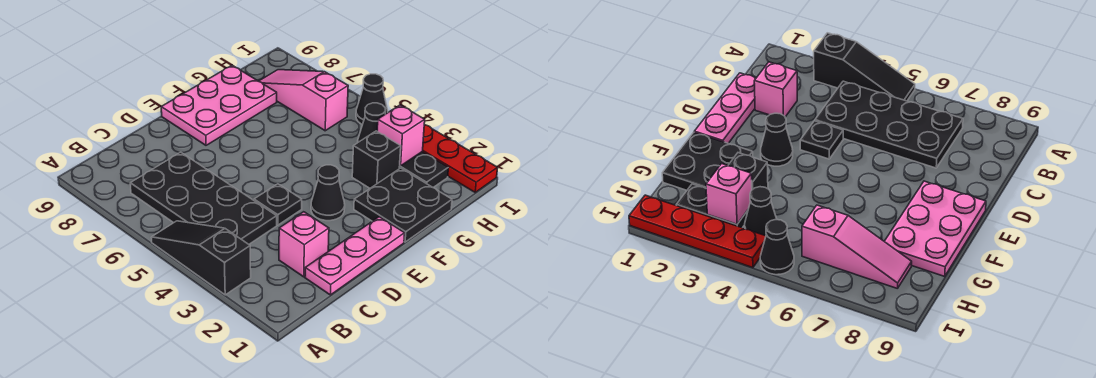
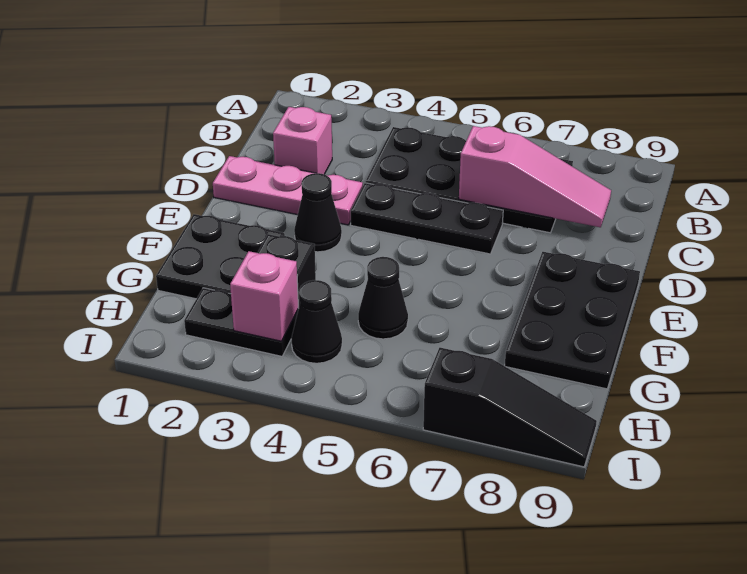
black slope A3:A5 level 1 top 3 -> black slope I7:I9 level 1 top 7
pink plate C1:E1 level 1 -> pink plate D1:D3 level 1
black plate D4 level 1 -> black plate D4:D6 level 1
pink plate E8:G9 level 1 -> black plate E8:G9 level 1
pink slope H6:H8 level 1 top 6 -> pink slope C6:C8 level 2 top 6
red plate I1:I4 level 1 -> none
black cone I5 level 1 -> black cone G5 level 1

